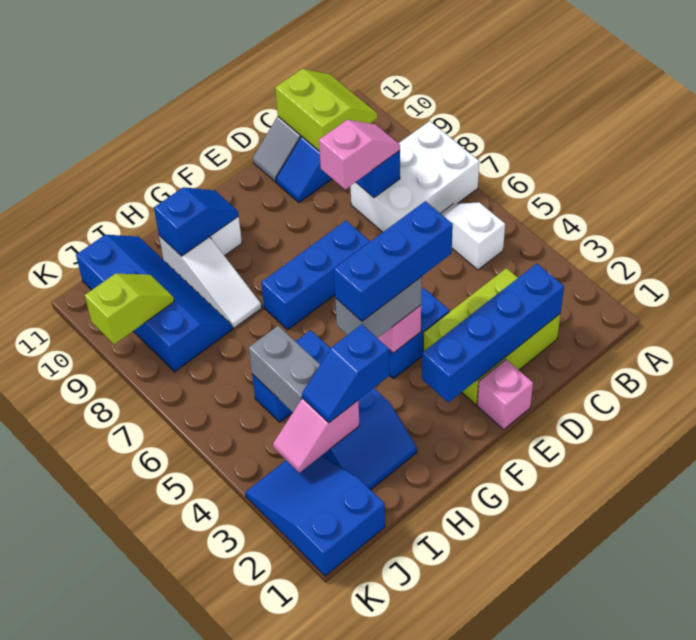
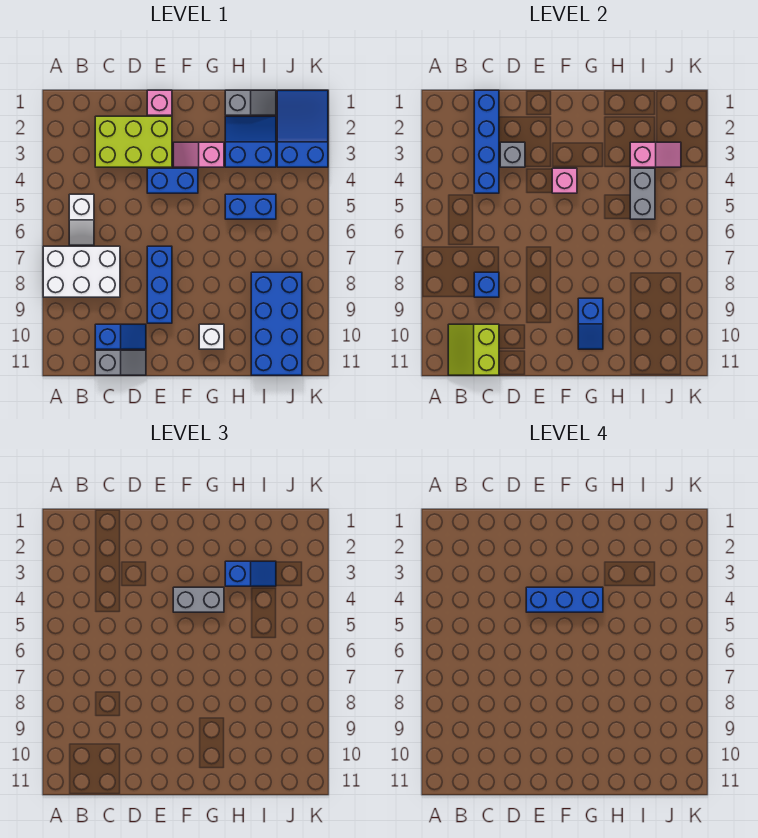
blue brick C2:F2 level 2 -> blue brick C1:C4 level 2
pink slope C8:D8 level 3 top D -> pink slope F3:G3 level 1 top G
none -> grey brick D3 level 2
blue brick E7:G7 level 1 -> blue brick E7:E9 level 1
blue slope G10:H10 level 2 top H -> blue slope G9:G10 level 2 top 9
none -> grey slope H1:I1 level 1 top H
white slope H8:H10 level 1 top 10 -> none
blue slope I8:J11 level 1 top J -> blue brick I8:J11 level 1
blue slope J1:K3 level 1 top 1 -> blue slope J1:K3 level 1 top 3
lime slope J9:K9 level 2 top K -> none

